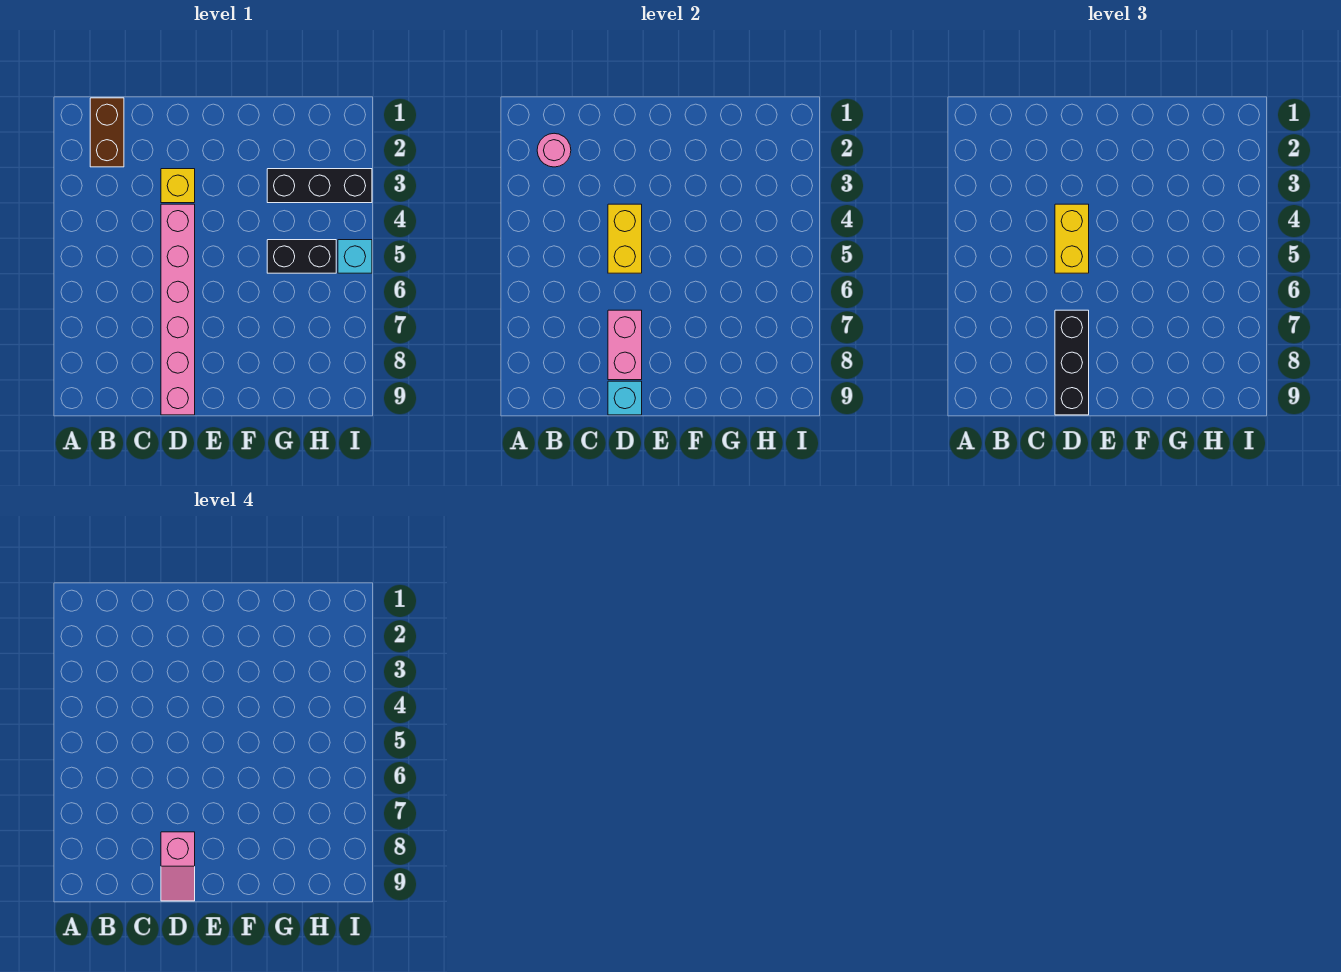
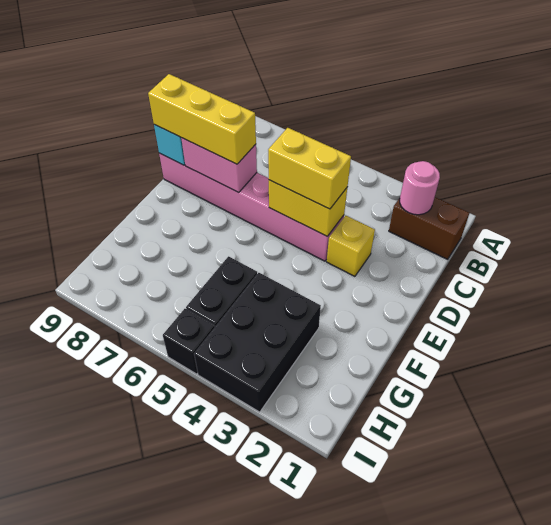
black brick D7:D9 level 3 -> yellow brick D7:D9 level 3
pink slope D8:D9 level 4 top 8 -> none
black brick G3:I3 level 1 -> black brick G3:I4 level 1
cyan brick I5 level 1 -> black brick I5 level 1

